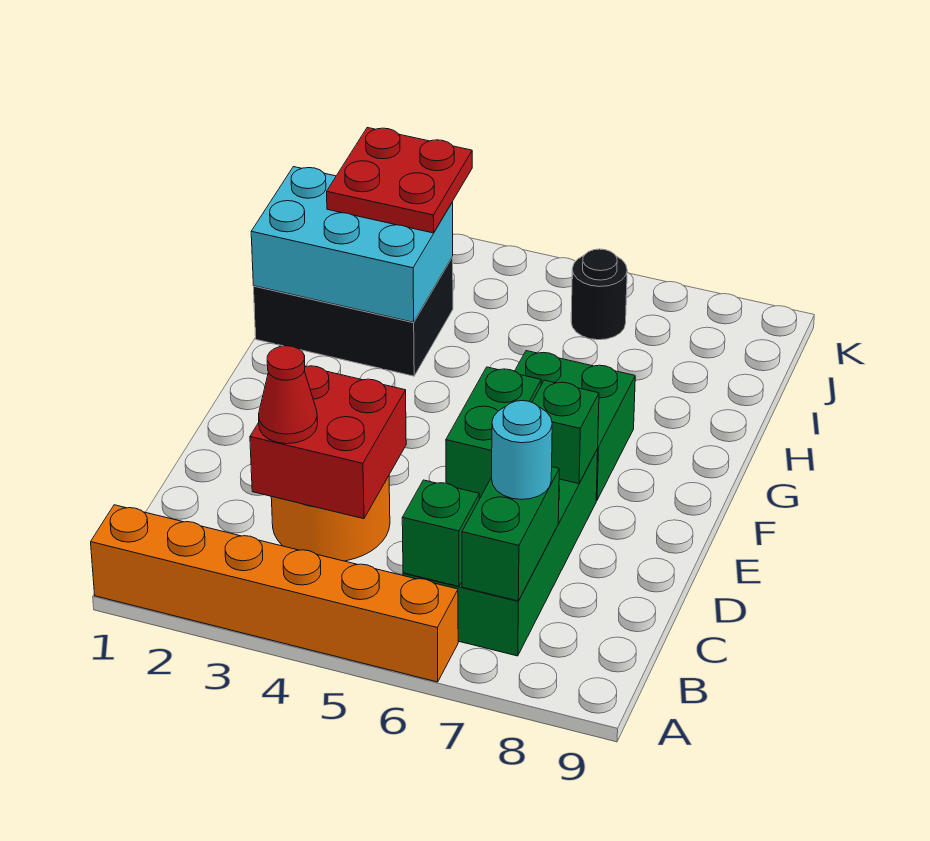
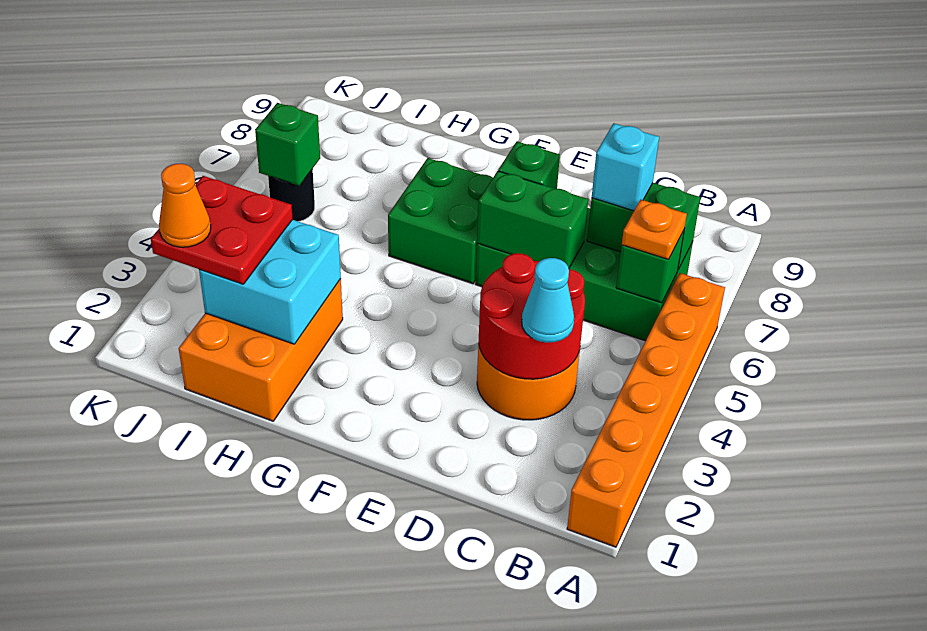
none -> orange plate B6 level 3
red brick C3:D4 level 2 -> red round brick C3:D4 level 2
red cone C3 level 3 -> cyan cone C3 level 3
cyan round brick C7 level 3 -> cyan brick C7 level 3
black brick H1:I3 level 1 -> orange brick H1:I3 level 1
cyan brick H1:I3 level 2 -> cyan brick H2:I3 level 2
none -> orange cone J2 level 4
none -> green brick J6 level 2

